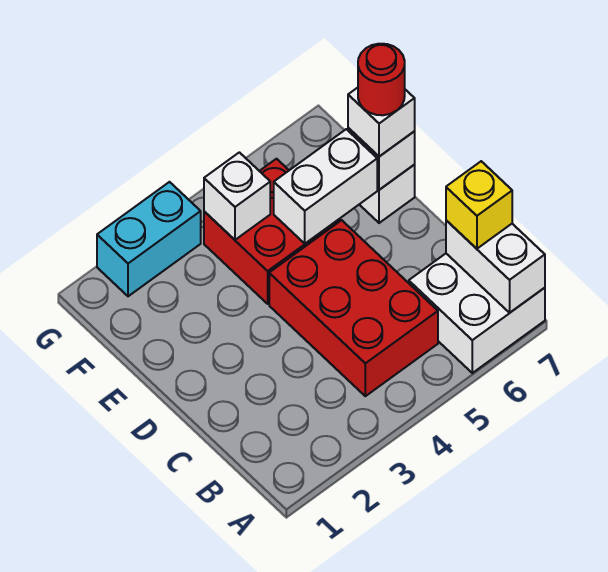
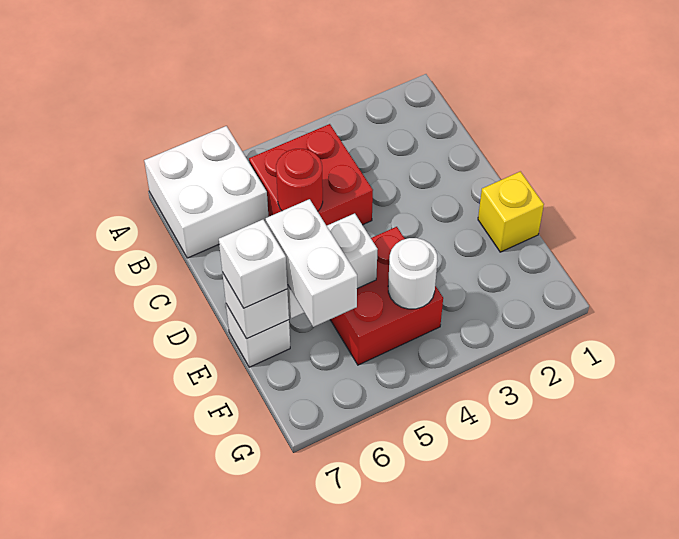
white brick A7:B7 level 2 -> white brick E6:F6 level 3
red brick B4:D5 level 1 -> red brick B4:C5 level 1
yellow brick B7 level 3 -> yellow brick E1 level 1
red round brick E7 level 4 -> red round brick C5 level 2
white brick F4 level 2 -> white round brick F4 level 2
cyan brick G2:G3 level 1 -> none

